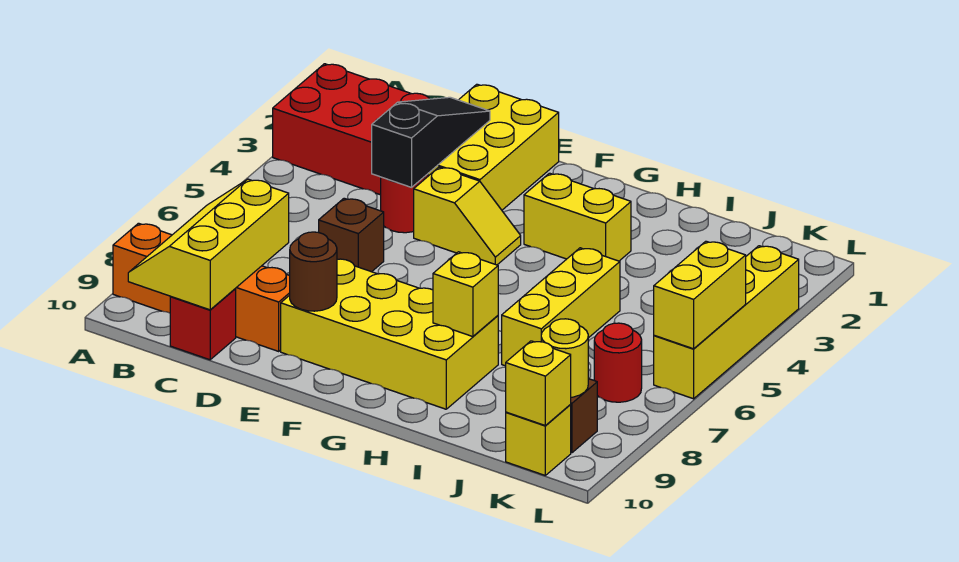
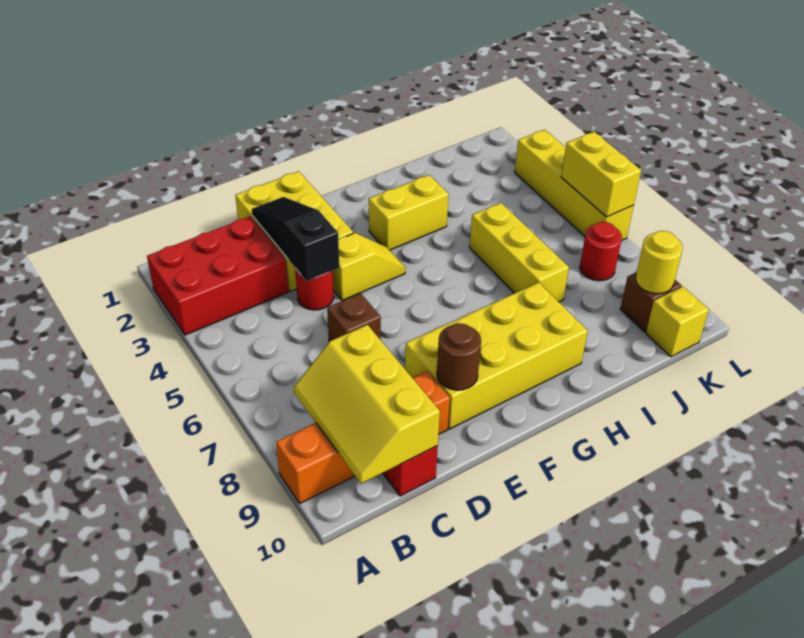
yellow brick H8 level 2 -> none
yellow brick K10 level 2 -> none

